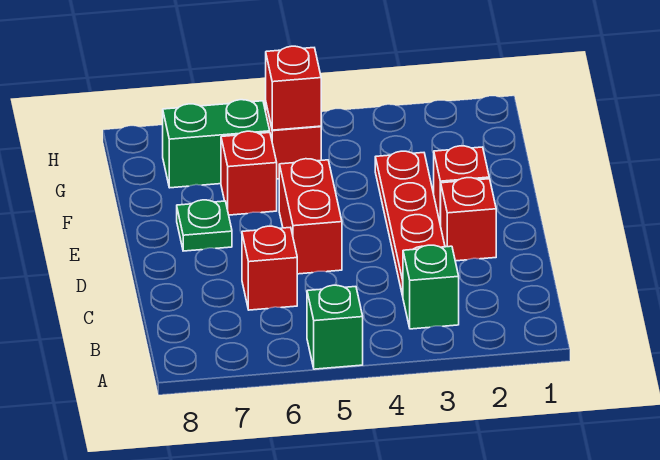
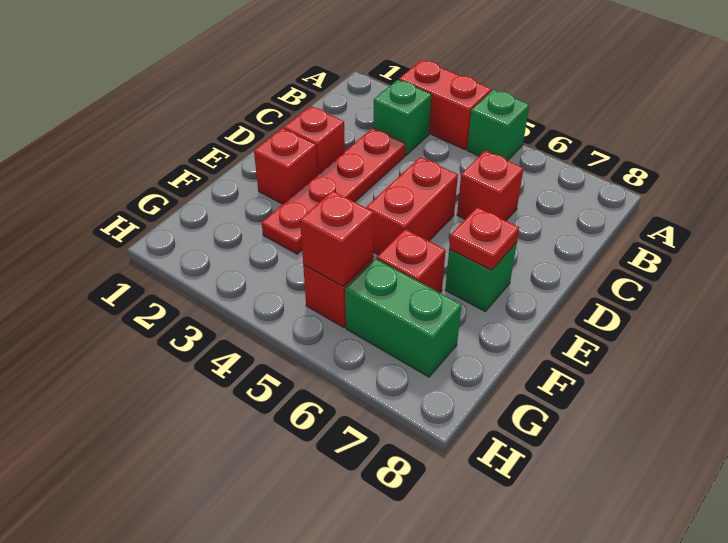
none -> red brick A3:A4 level 1
green plate E7 level 1 -> green brick E7 level 1
none -> red plate E7 level 2

